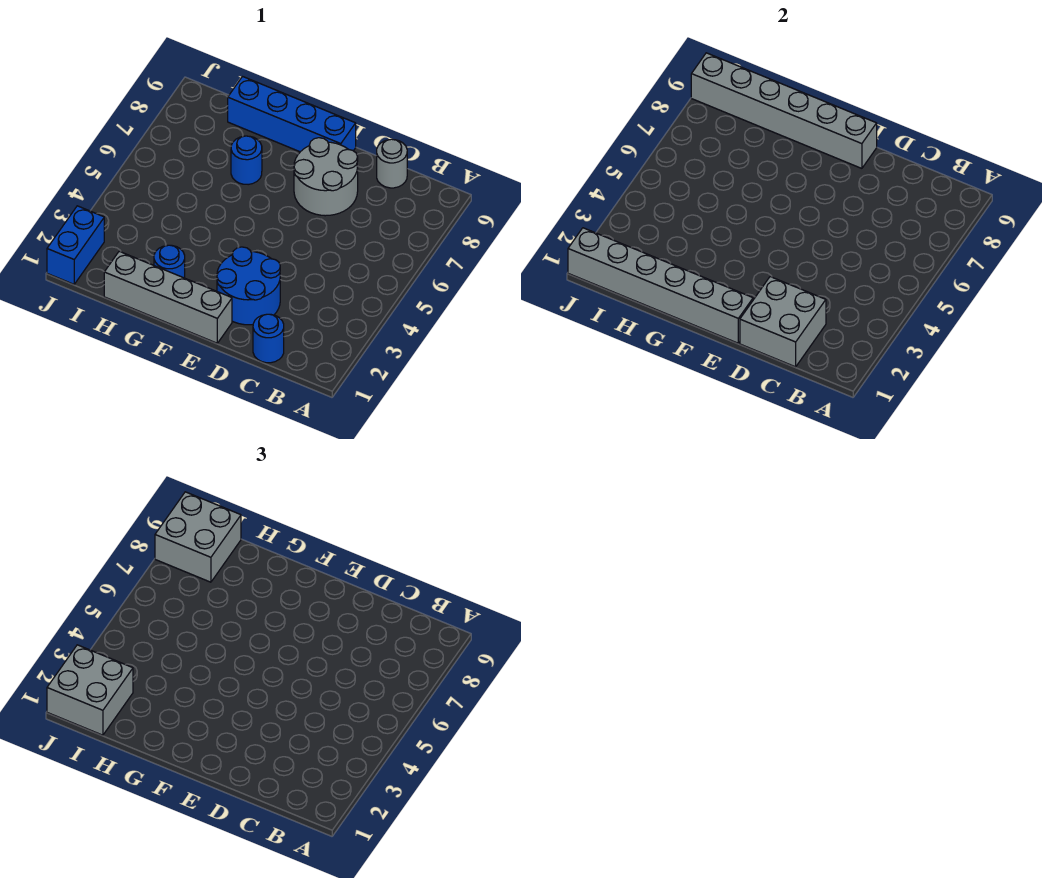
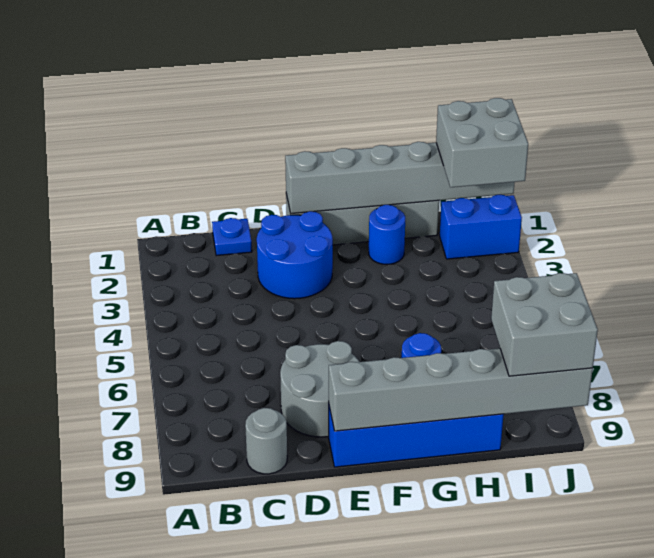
blue round brick C1 level 1 -> blue plate C1 level 1
grey brick C1:D2 level 2 -> none
blue brick J1:J2 level 1 -> blue brick I2:J2 level 1

